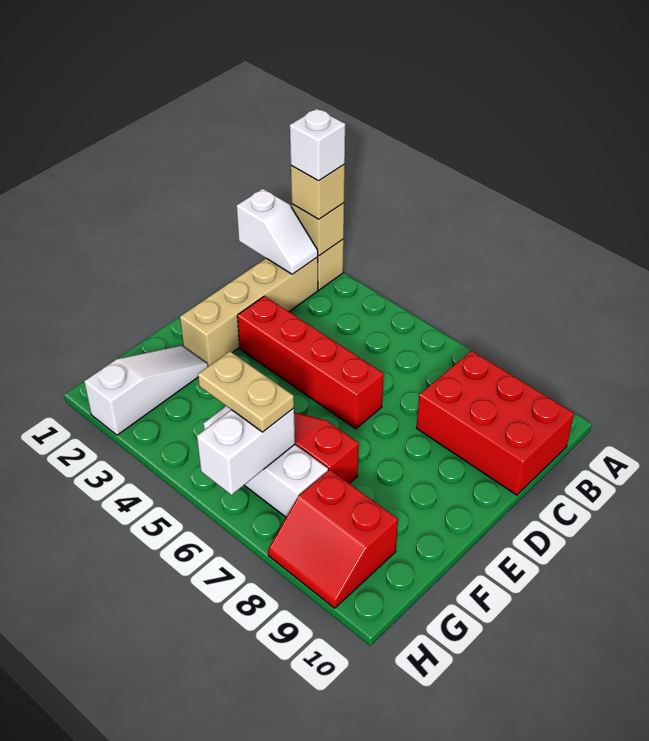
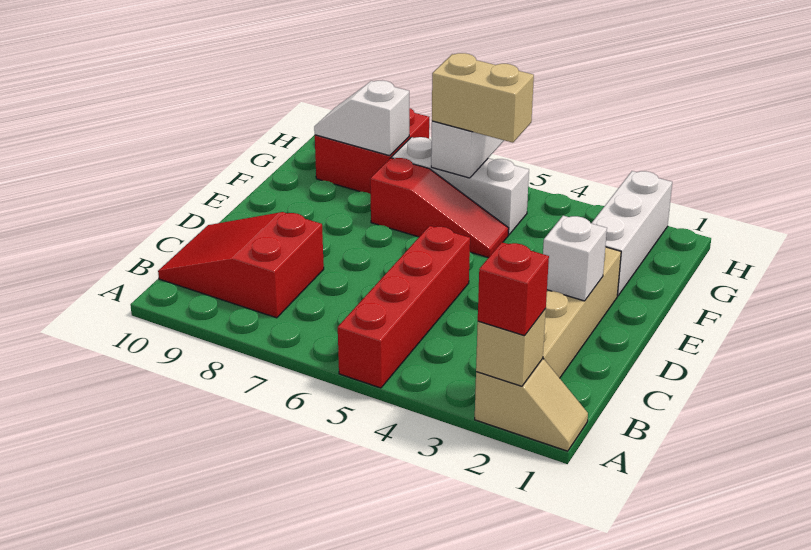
tan brick A2 level 3 -> red brick A2 level 3
white brick A2 level 4 -> white brick D2 level 2
white slope B1:B2 level 2 top 1 -> white slope G8:G9 level 2 top 8
red brick B8:C10 level 1 -> red slope B8:C10 level 1 top 8
red brick D3:D6 level 1 -> red brick A5:D5 level 1
white slope F2:H2 level 1 top H -> white brick F2:H2 level 1
tan plate G5:G6 level 3 -> tan brick G5:G6 level 3
red slope G8:H9 level 1 top G -> red brick G8:H9 level 1

